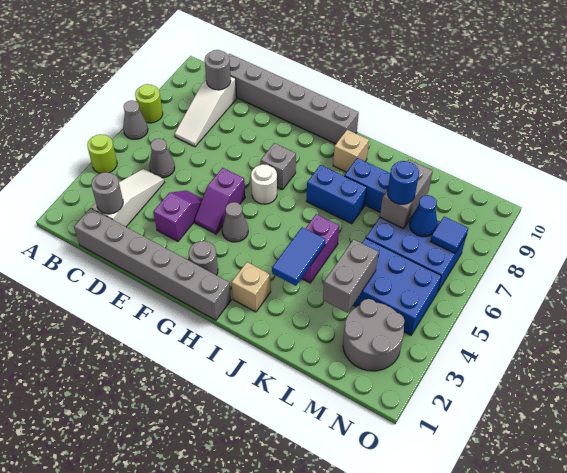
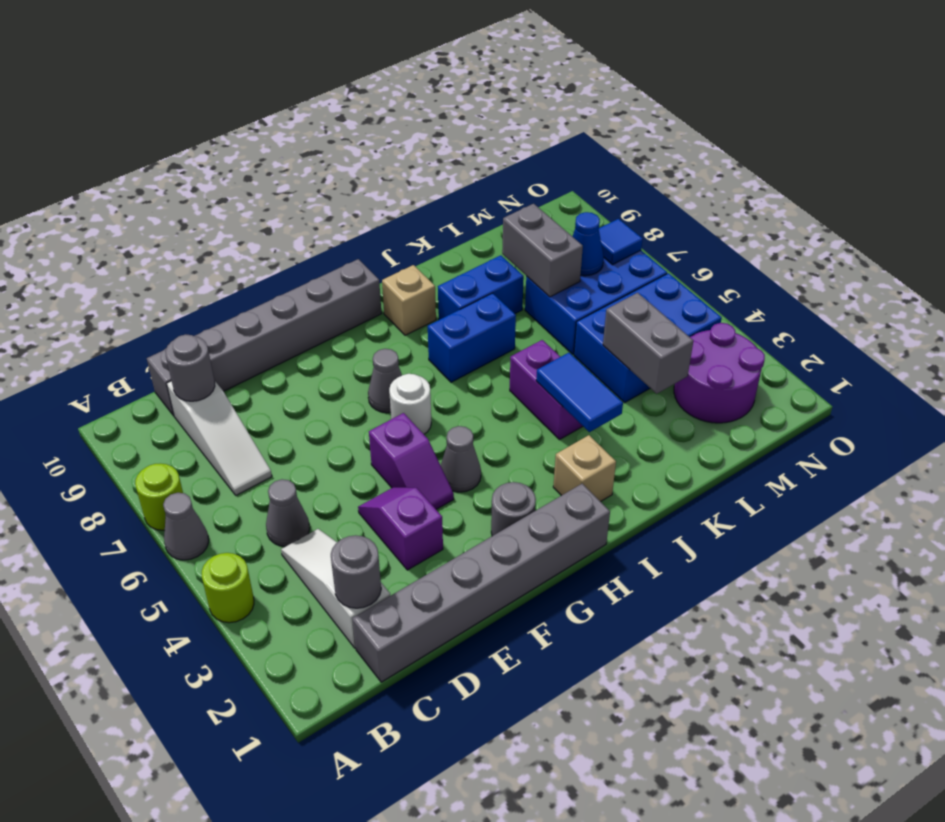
grey brick G7 level 1 -> grey cone G7 level 1
blue round brick L7 level 3 -> none
grey round brick M2:N3 level 1 -> purple round brick M2:N3 level 1

